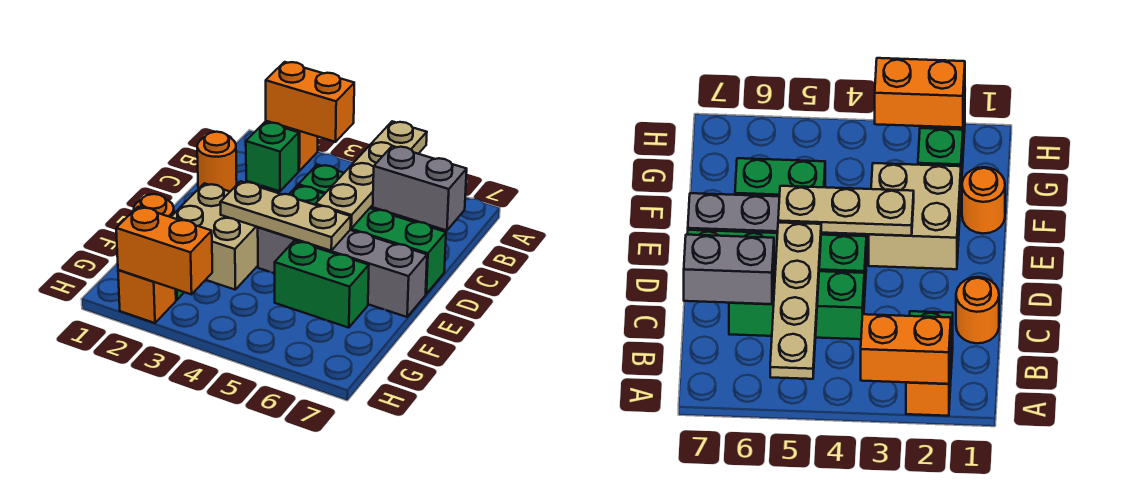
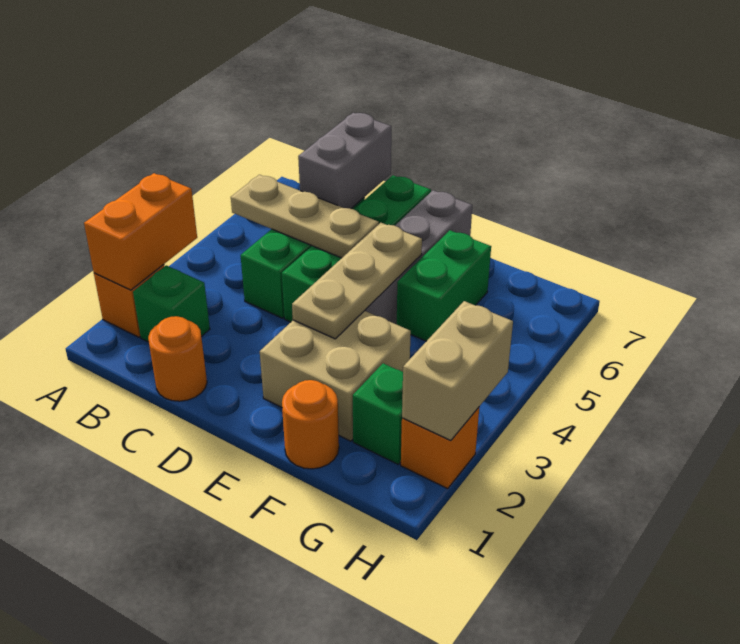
tan plate A5:D5 level 2 -> tan plate B5:D5 level 2
orange brick H2:H3 level 2 -> tan brick H2:H3 level 2

